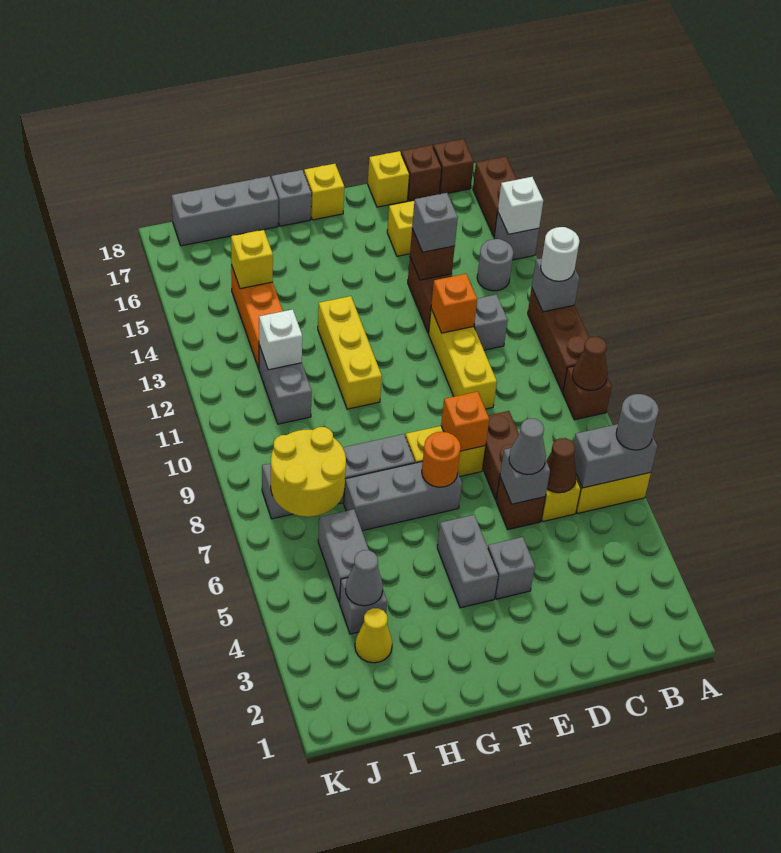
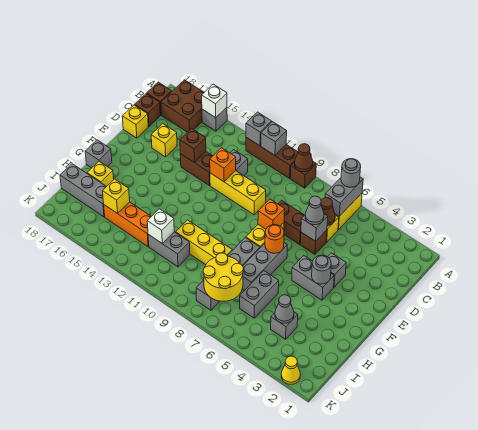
white round brick A12 level 3 -> none
brown brick A16:A17 level 1 -> brown brick A16:B17 level 1
grey round brick B14 level 1 -> grey round brick F4 level 2
grey brick D14 level 3 -> grey brick A11 level 2
yellow brick F18 level 1 -> yellow brick H17 level 1
yellow brick G11:G13 level 1 -> yellow brick H9:H11 level 1
grey brick H18:J18 level 1 -> grey brick I16:I18 level 1
yellow cone I3 level 1 -> yellow cone K2 level 1
grey brick I5:I6 level 1 -> grey brick H6:I6 level 1

